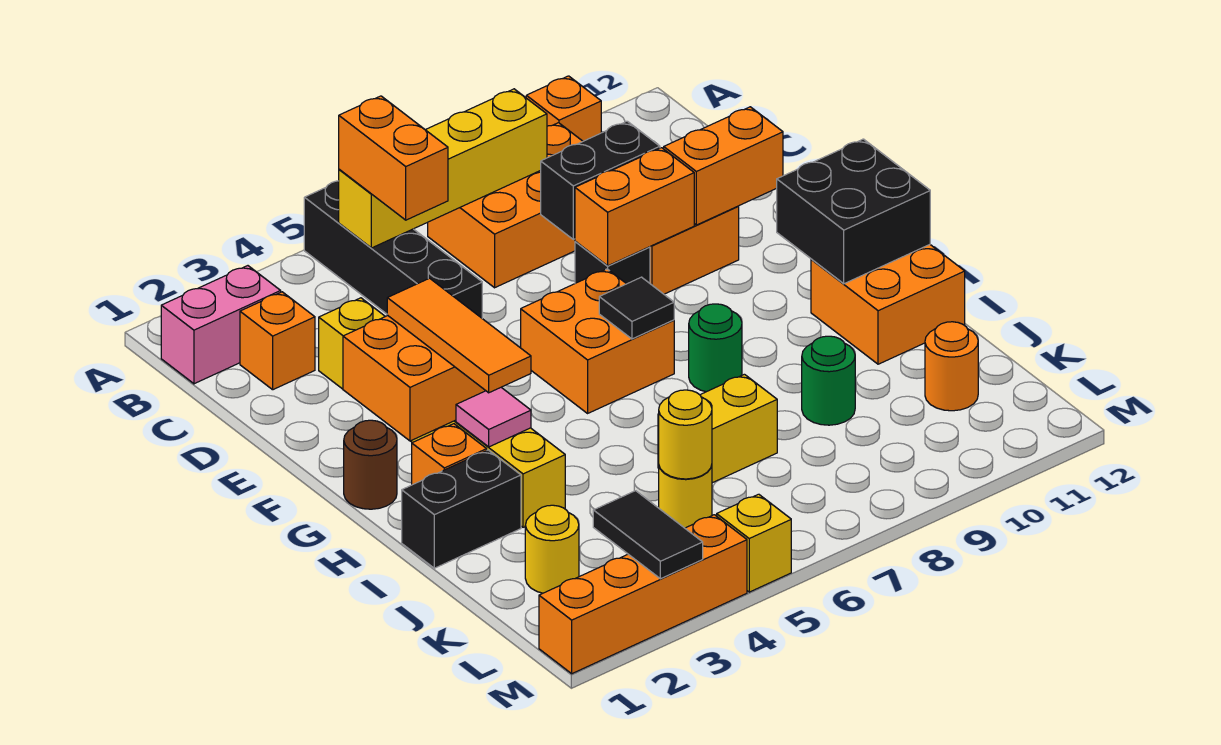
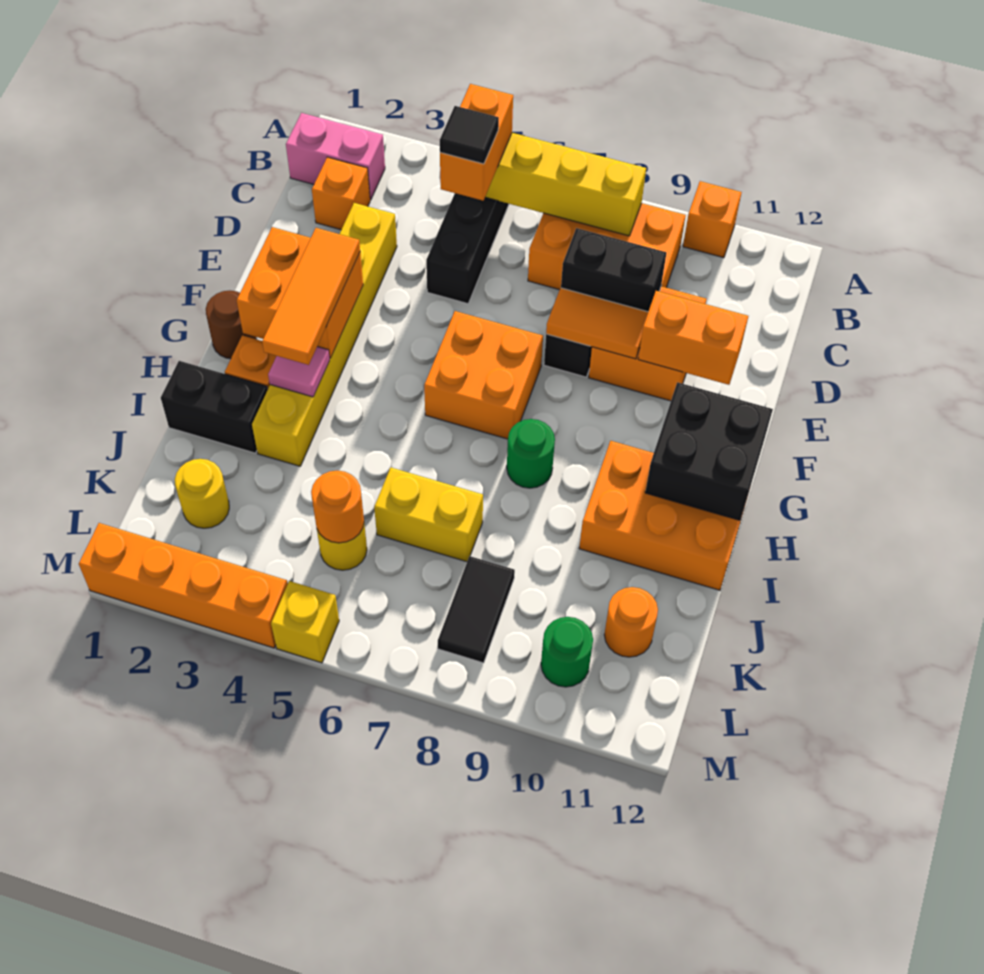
orange brick E8:E9 level 2 -> orange tile E8:E9 level 2
black tile G7 level 2 -> black tile C5 level 4
orange brick H11:I12 level 1 -> orange brick H10:I12 level 1
green round brick J9 level 1 -> green round brick L10 level 1
yellow round brick K5 level 2 -> orange round brick K5 level 2
black tile L3:M3 level 2 -> black tile K8:L8 level 1

